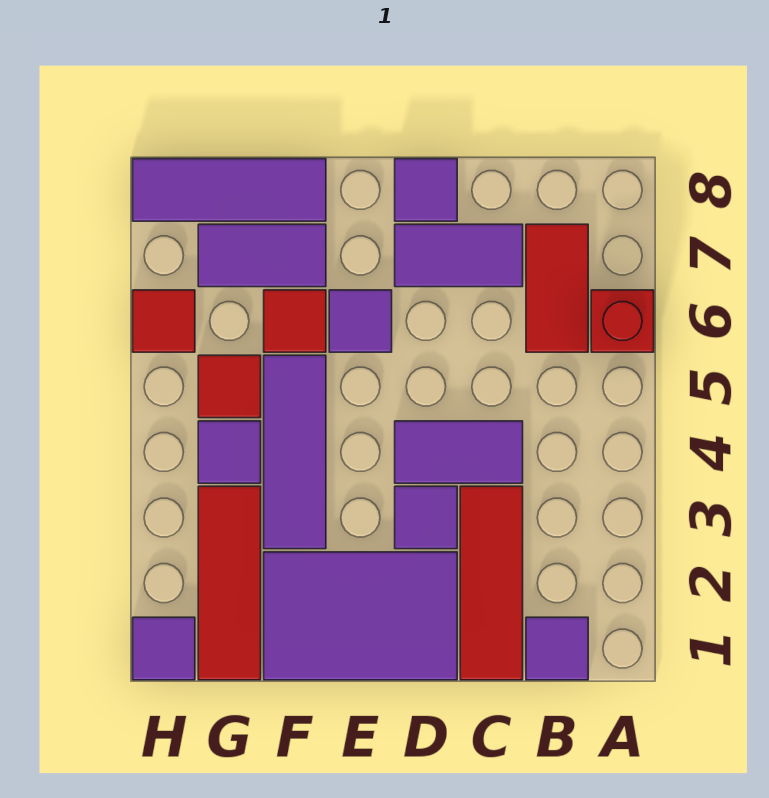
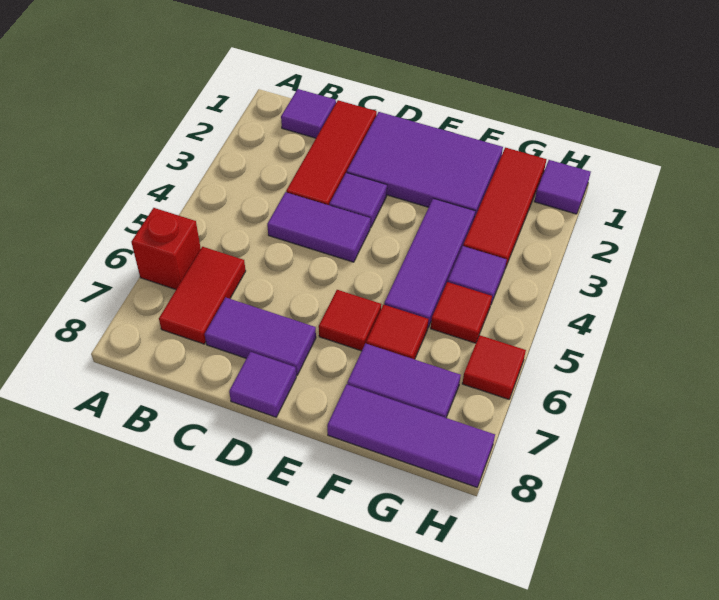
purple tile E6 level 1 -> red tile E6 level 1

